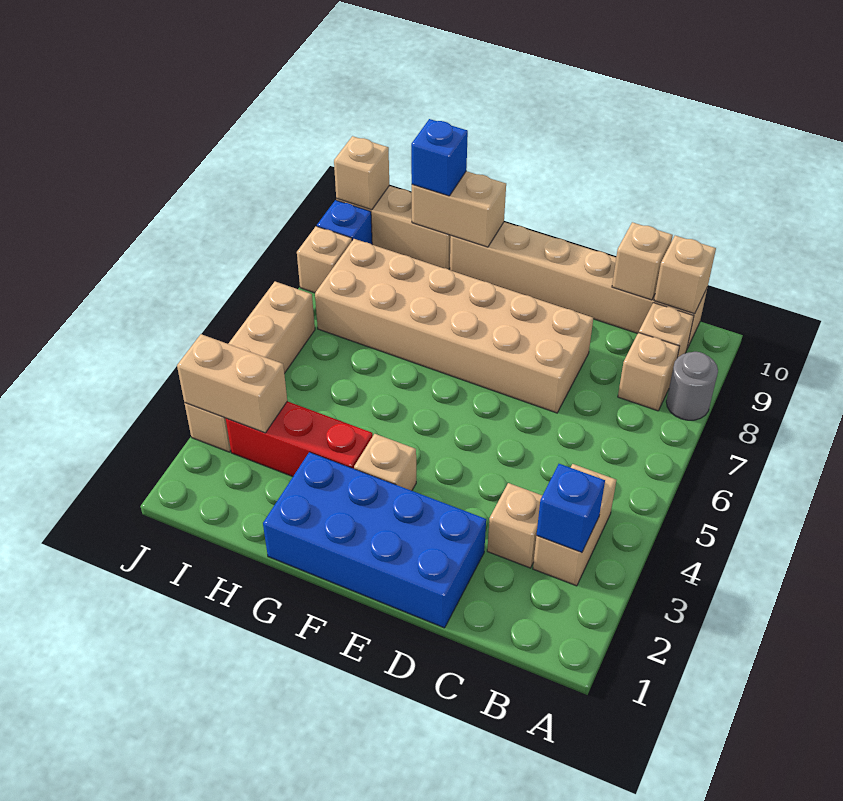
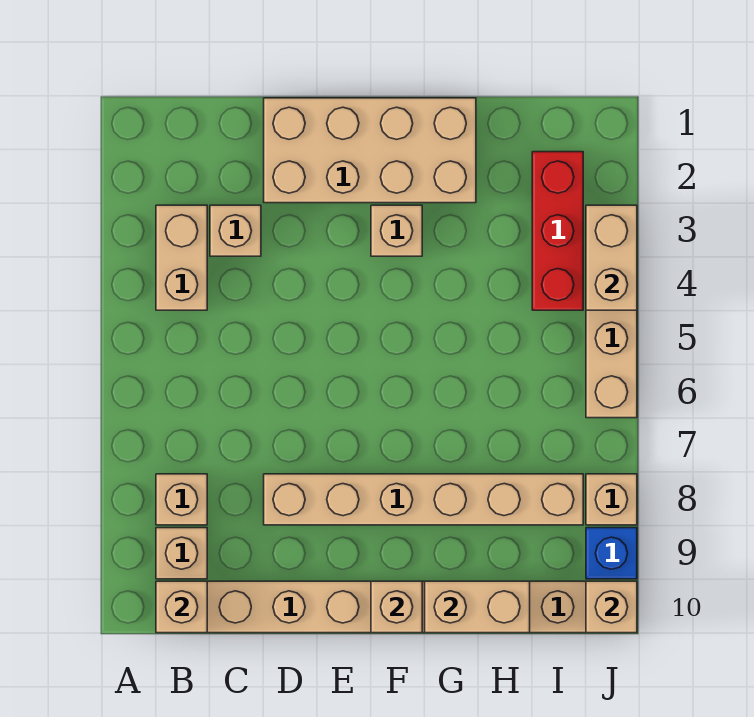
grey round brick A8 level 1 -> none
blue brick B3 level 2 -> none
tan brick C10 level 2 -> tan brick F10 level 2
blue brick D1:G2 level 1 -> tan brick D1:G2 level 1
tan brick D7:I8 level 1 -> tan brick D8:I8 level 1
red brick G3:I3 level 1 -> red brick I2:I4 level 1
blue brick H10 level 3 -> none
tan brick I3:J3 level 2 -> tan brick J3:J4 level 2

